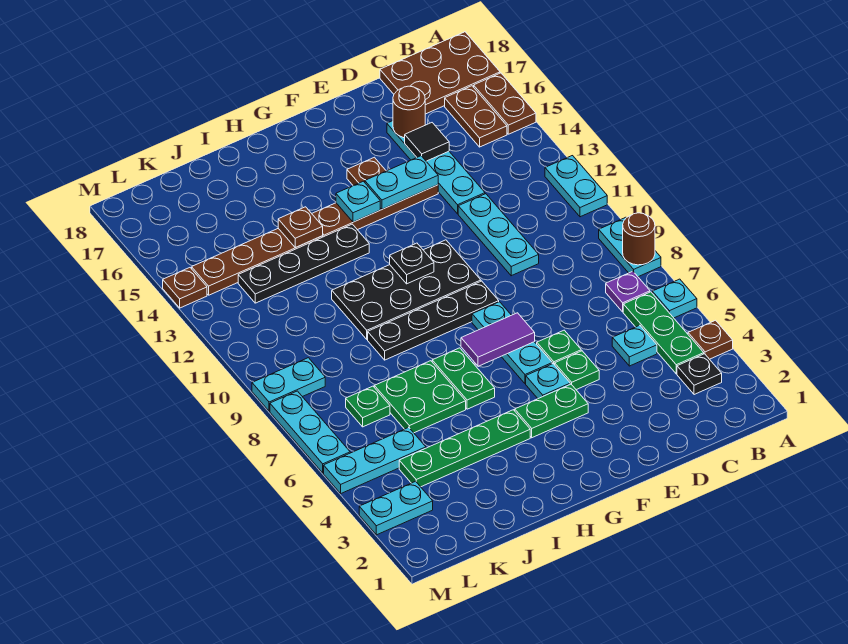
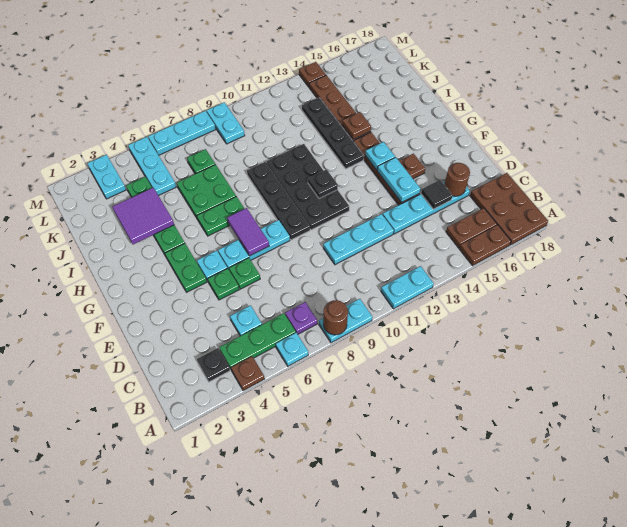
none -> purple tile I3:J4 level 2

